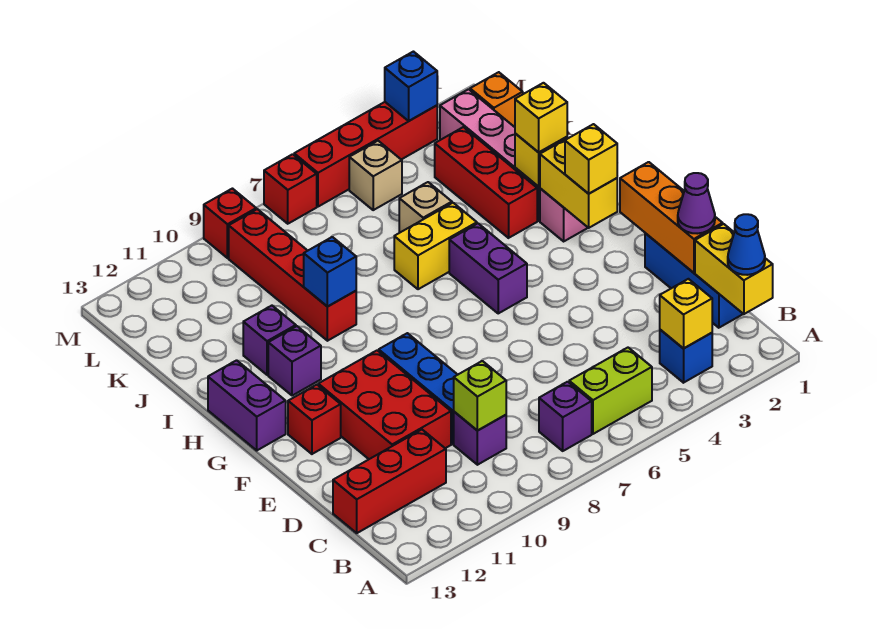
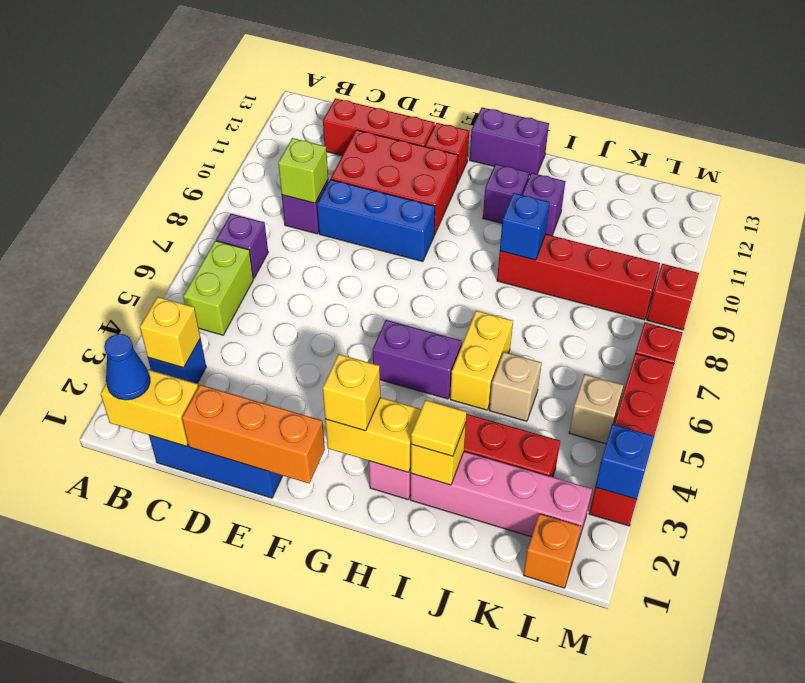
red brick C11:C13 level 1 -> red brick C12:E12 level 1
purple cone D1 level 3 -> none
yellow brick I2 level 3 -> yellow tile I2 level 3

